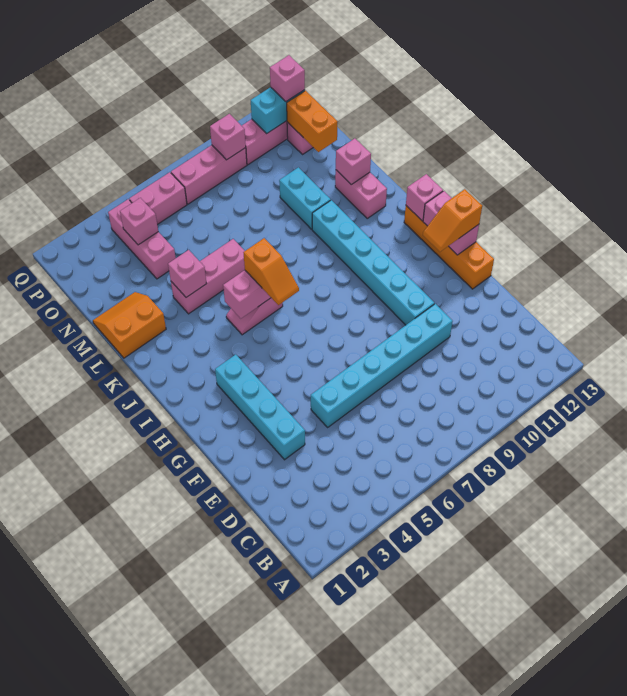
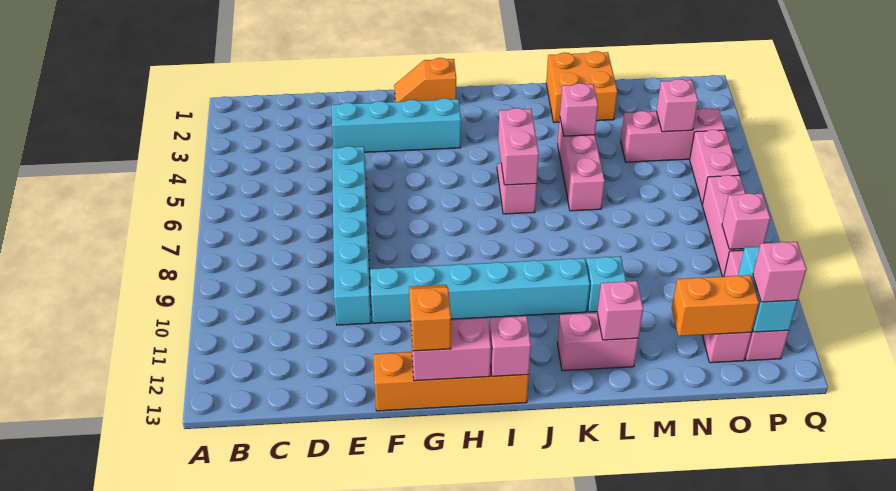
orange slope I6:J6 level 3 top J -> orange slope G1:H1 level 1 top H
orange slope L1:M2 level 1 top L -> orange brick L1:M2 level 1
cyan brick L10:M10 level 1 -> cyan brick L10 level 1

